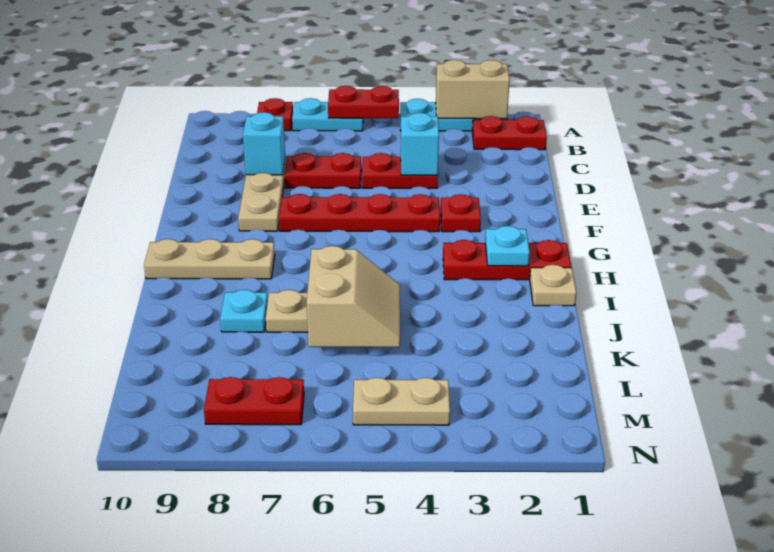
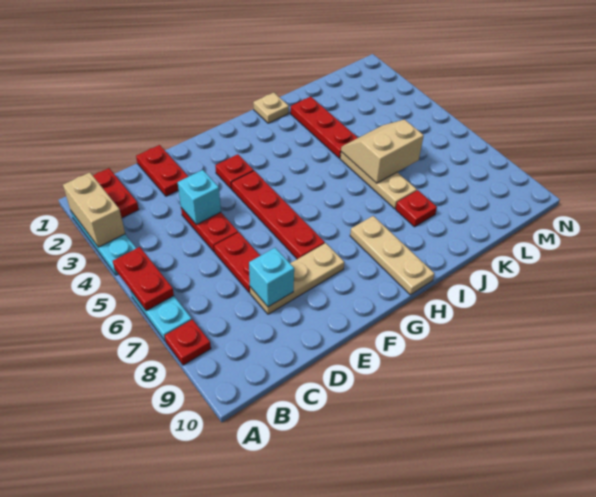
red plate H1:H3 level 1 -> red plate J2:J4 level 1
cyan plate H2 level 2 -> none
cyan plate J8 level 1 -> red plate J8 level 1
tan plate M4:M5 level 1 -> none
red plate M7:M8 level 1 -> red plate D1:D2 level 1

